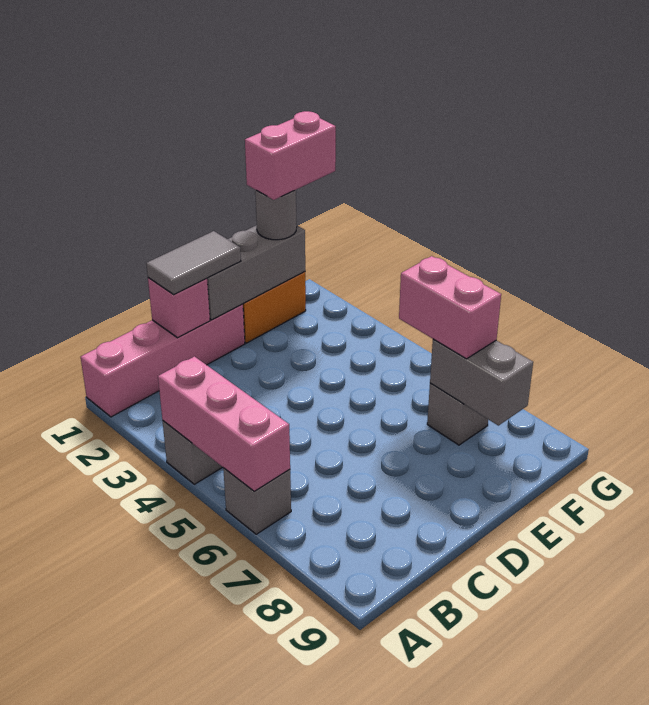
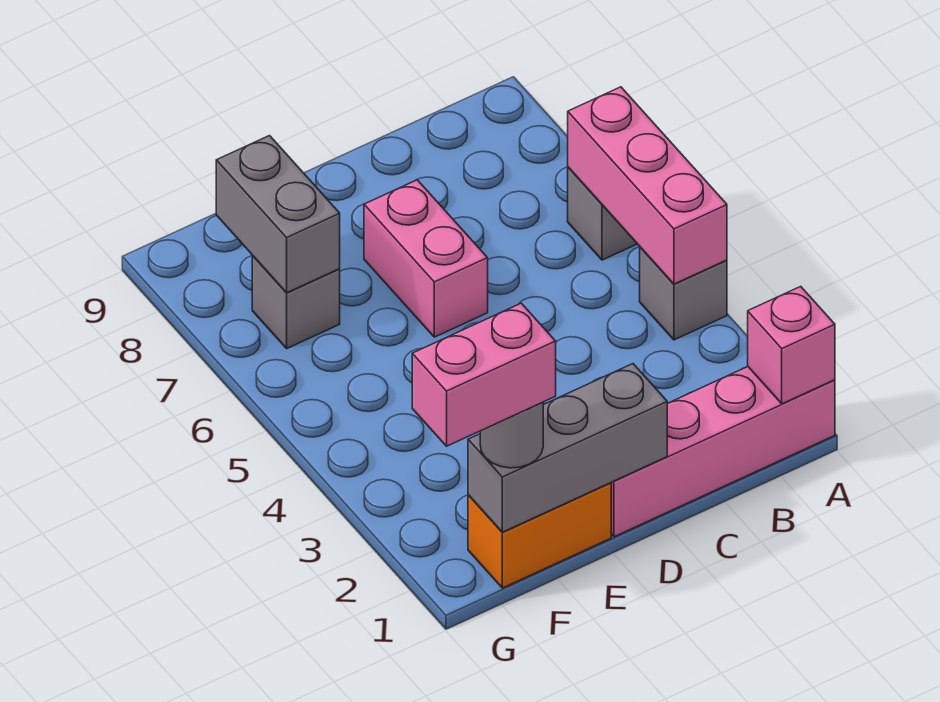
pink brick C1 level 2 -> pink brick A1 level 2
grey tile C1:D1 level 3 -> none
pink brick F6:F7 level 3 -> pink brick D6:D7 level 1

